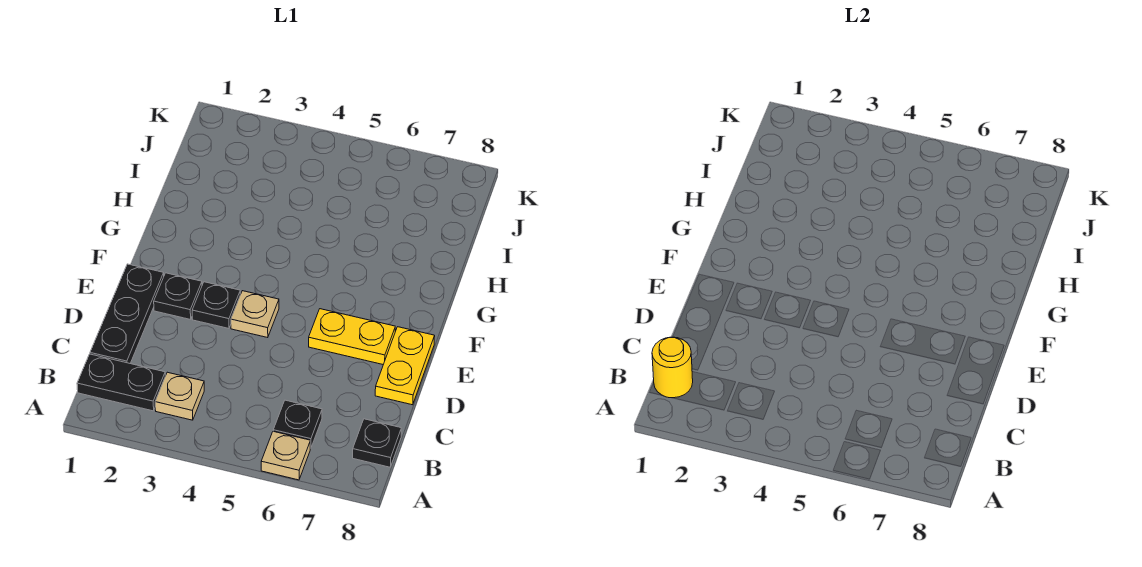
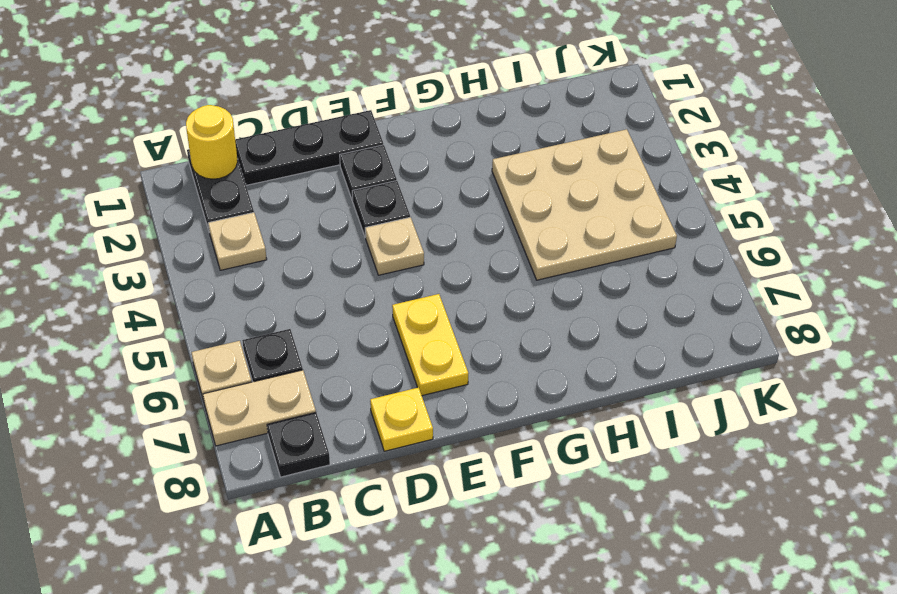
none -> tan plate A7:B7 level 1
yellow plate D8:E8 level 1 -> yellow plate D8 level 1
none -> tan plate H3:J5 level 1

